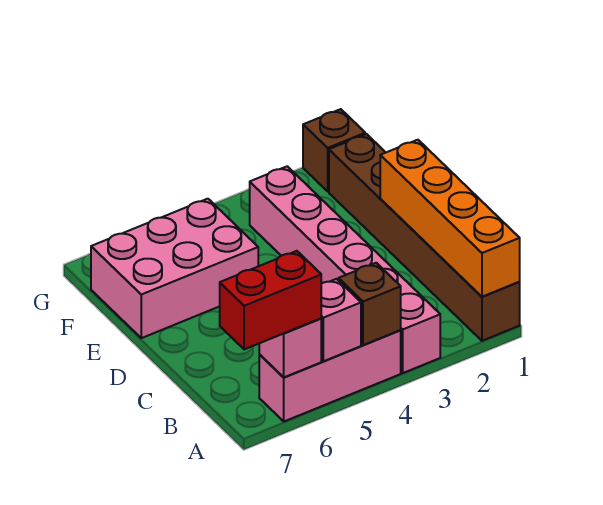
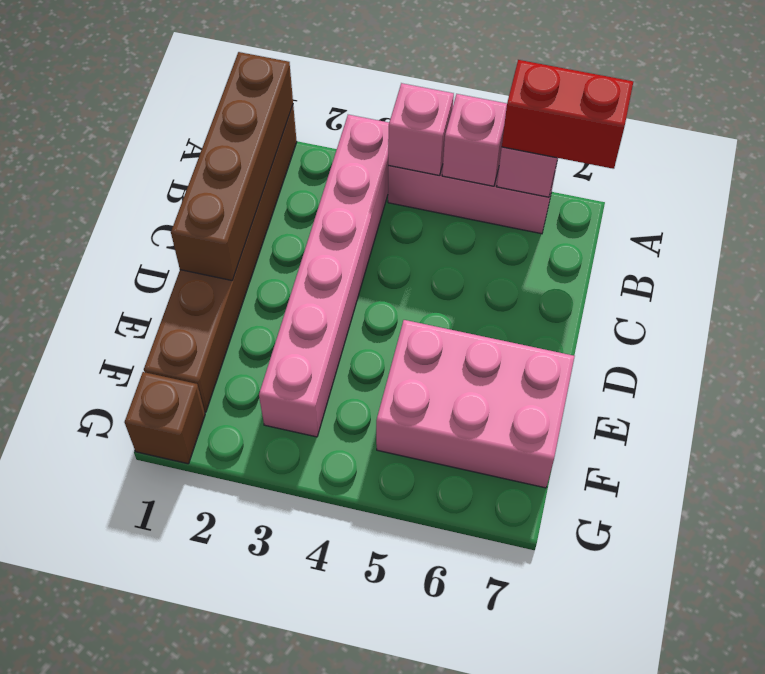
orange brick A1:D1 level 2 -> brown brick A1:D1 level 2
brown brick A4 level 2 -> pink brick A4 level 2

